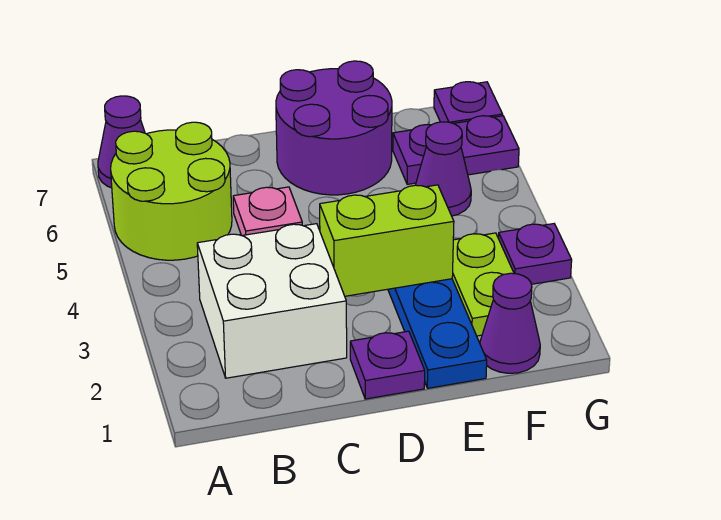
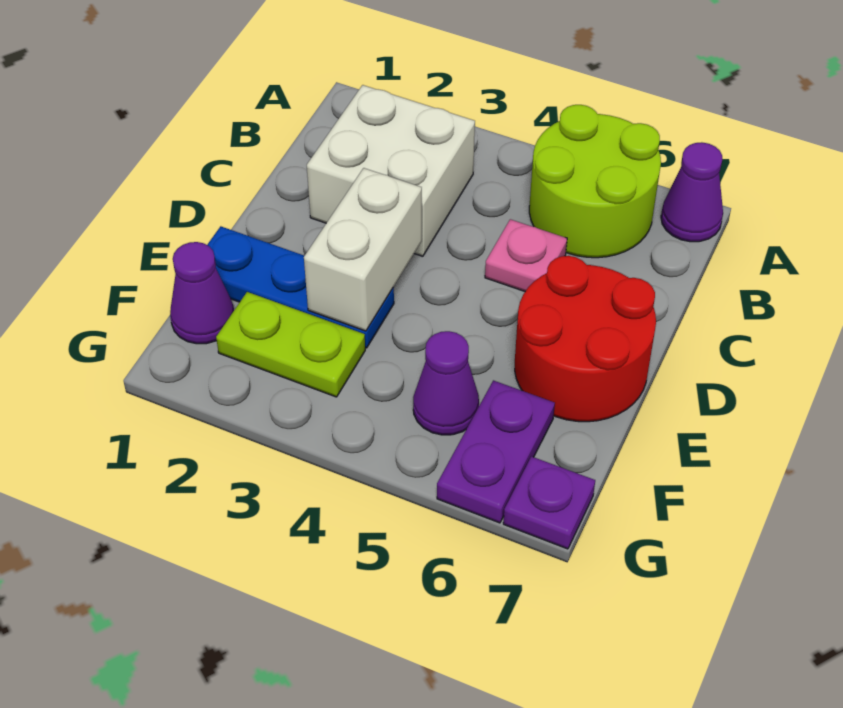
purple plate D1 level 1 -> none
lime brick D3:E3 level 2 -> white brick D3:E3 level 2
purple round brick D6:E7 level 1 -> red round brick D6:E7 level 1
purple plate G3 level 1 -> none

